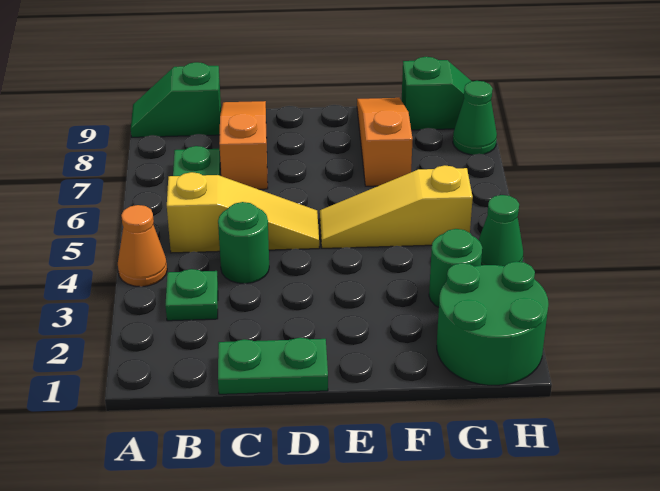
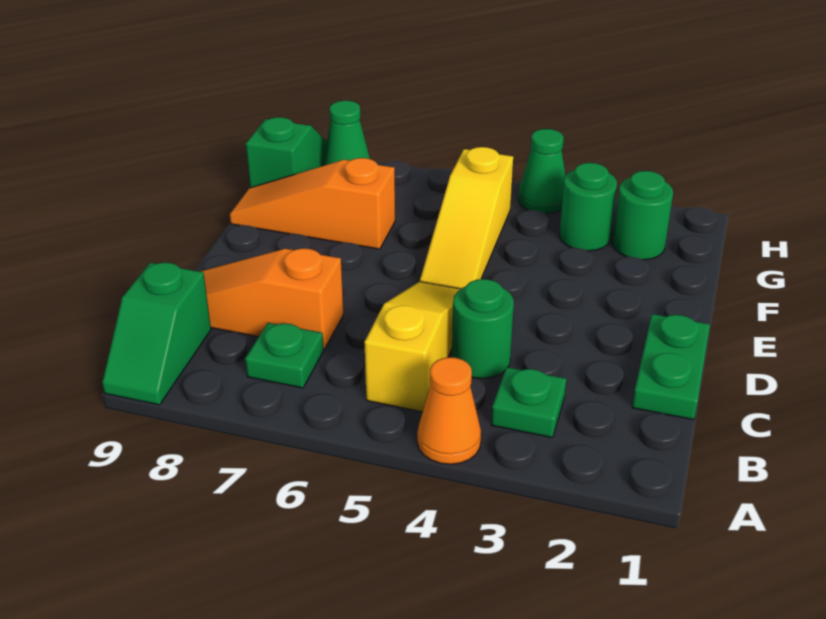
green round brick G1:H2 level 1 -> green round brick G2 level 1

